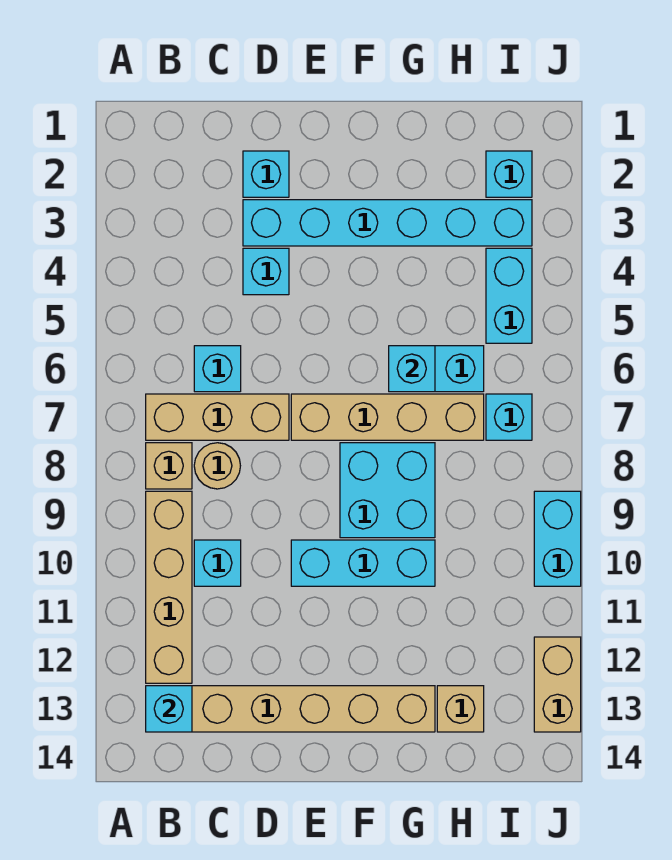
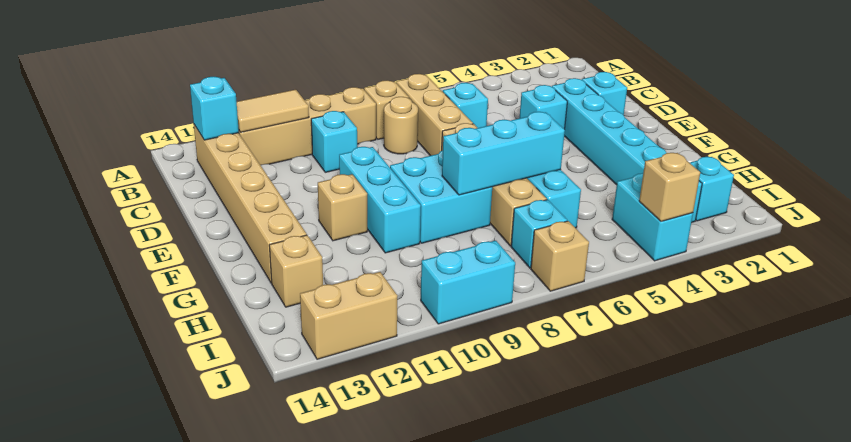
none -> tan tile B11:B12 level 2
none -> tan brick F11 level 1
cyan brick G6 level 2 -> cyan brick G6:G8 level 2
cyan brick I4:I5 level 1 -> cyan brick I4:J4 level 1
none -> tan brick J4 level 2
none -> tan brick J7 level 1

